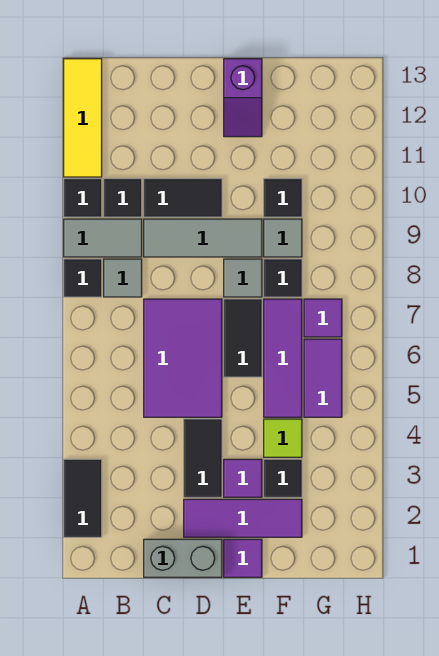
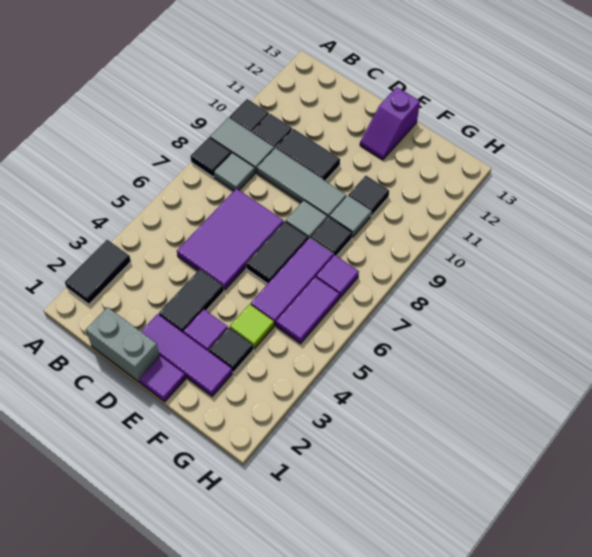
yellow tile A11:A13 level 1 -> none

